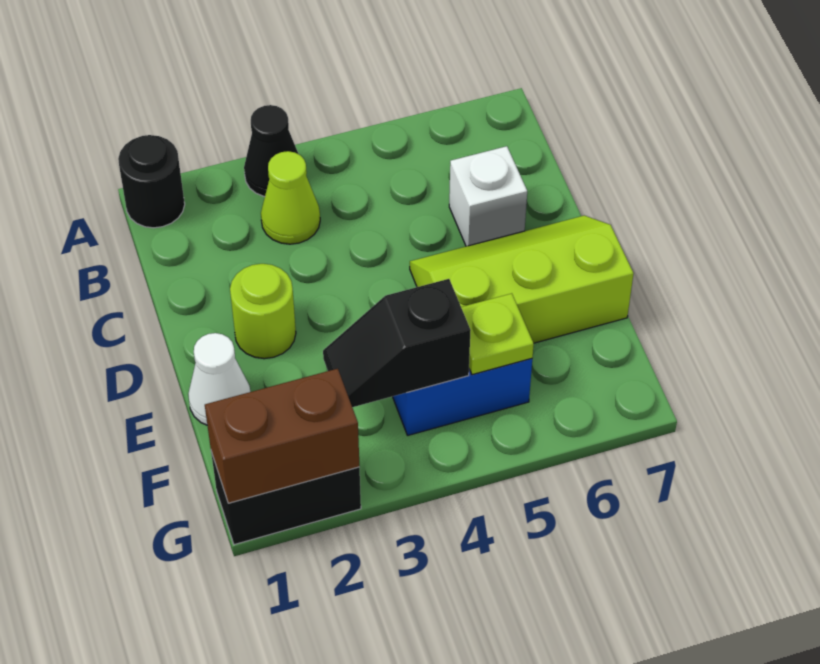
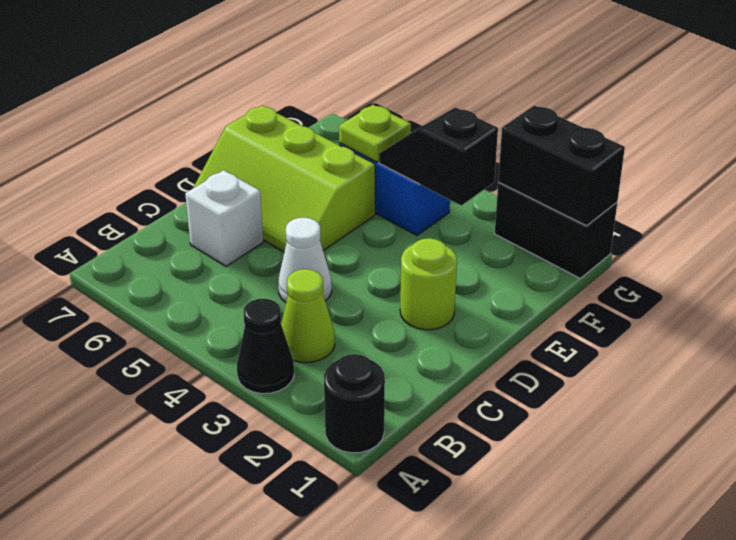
white cone E1 level 1 -> white cone C4 level 1
black slope F3:F4 level 2 top 4 -> black slope F3:F4 level 2 top 3
brown brick G1:G2 level 2 -> black brick G1:G2 level 2

